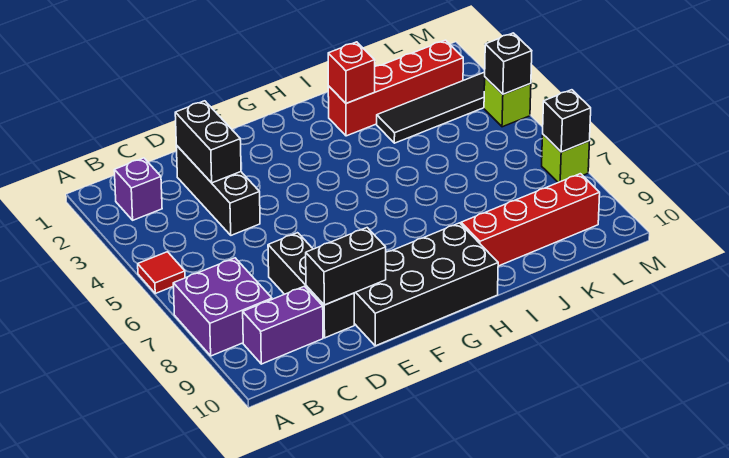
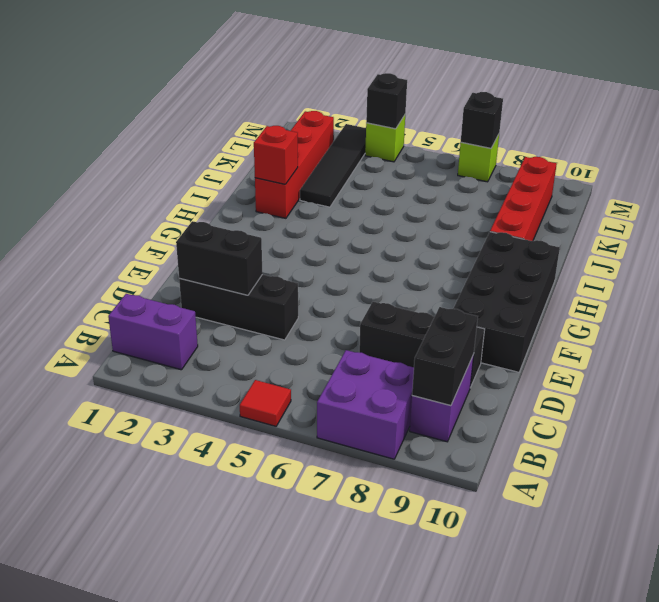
purple brick B2 level 1 -> purple brick B1:B2 level 1
black brick D9:E9 level 2 -> black brick B9:C9 level 2

